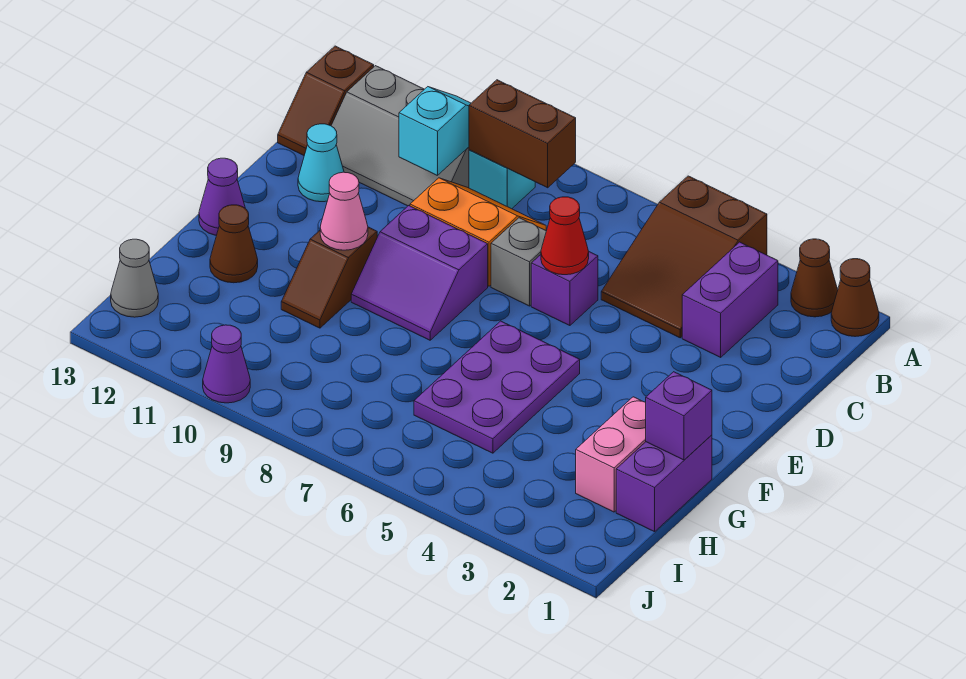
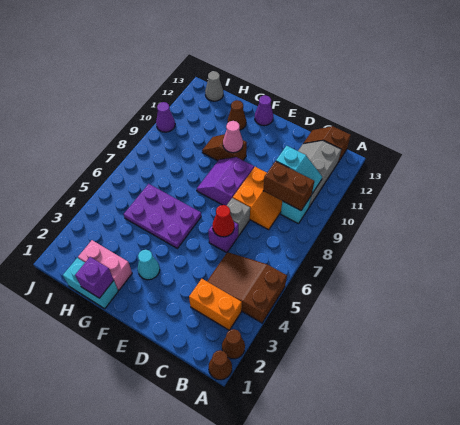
purple brick B3:C3 level 1 -> orange brick B3:C3 level 1
brown brick B8:B9 level 2 -> brown brick B9:C9 level 2
cyan cone D12 level 1 -> cyan cone F3 level 1
purple brick G1:H1 level 1 -> cyan brick G1:H1 level 1

